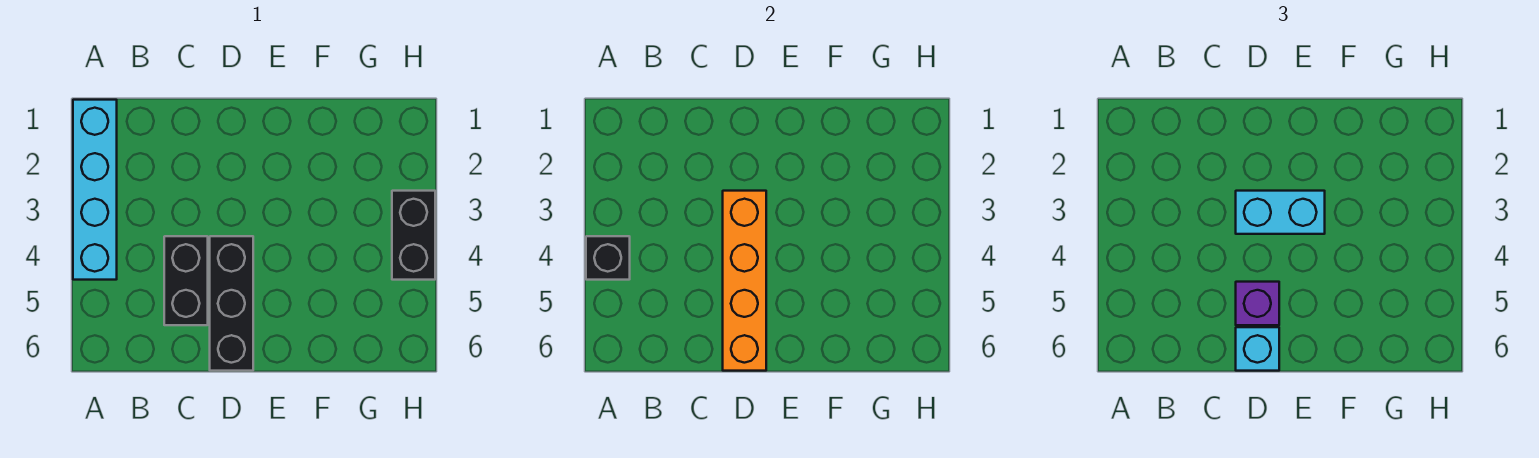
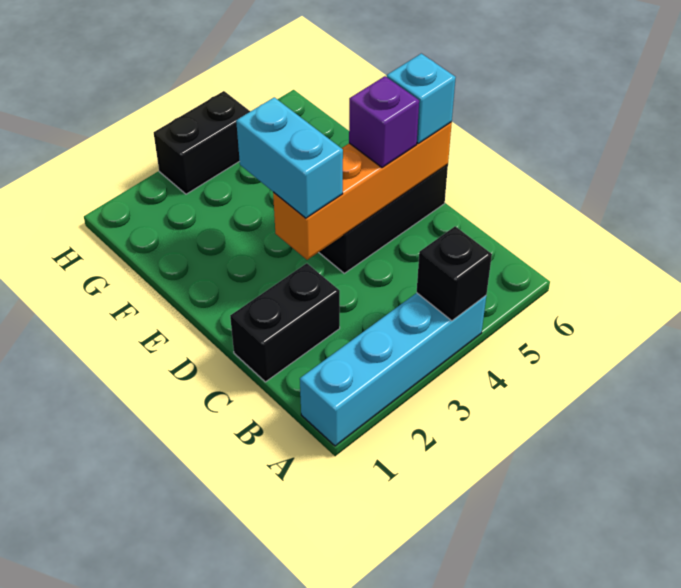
black brick C4:C5 level 1 -> black brick C1:C2 level 1

